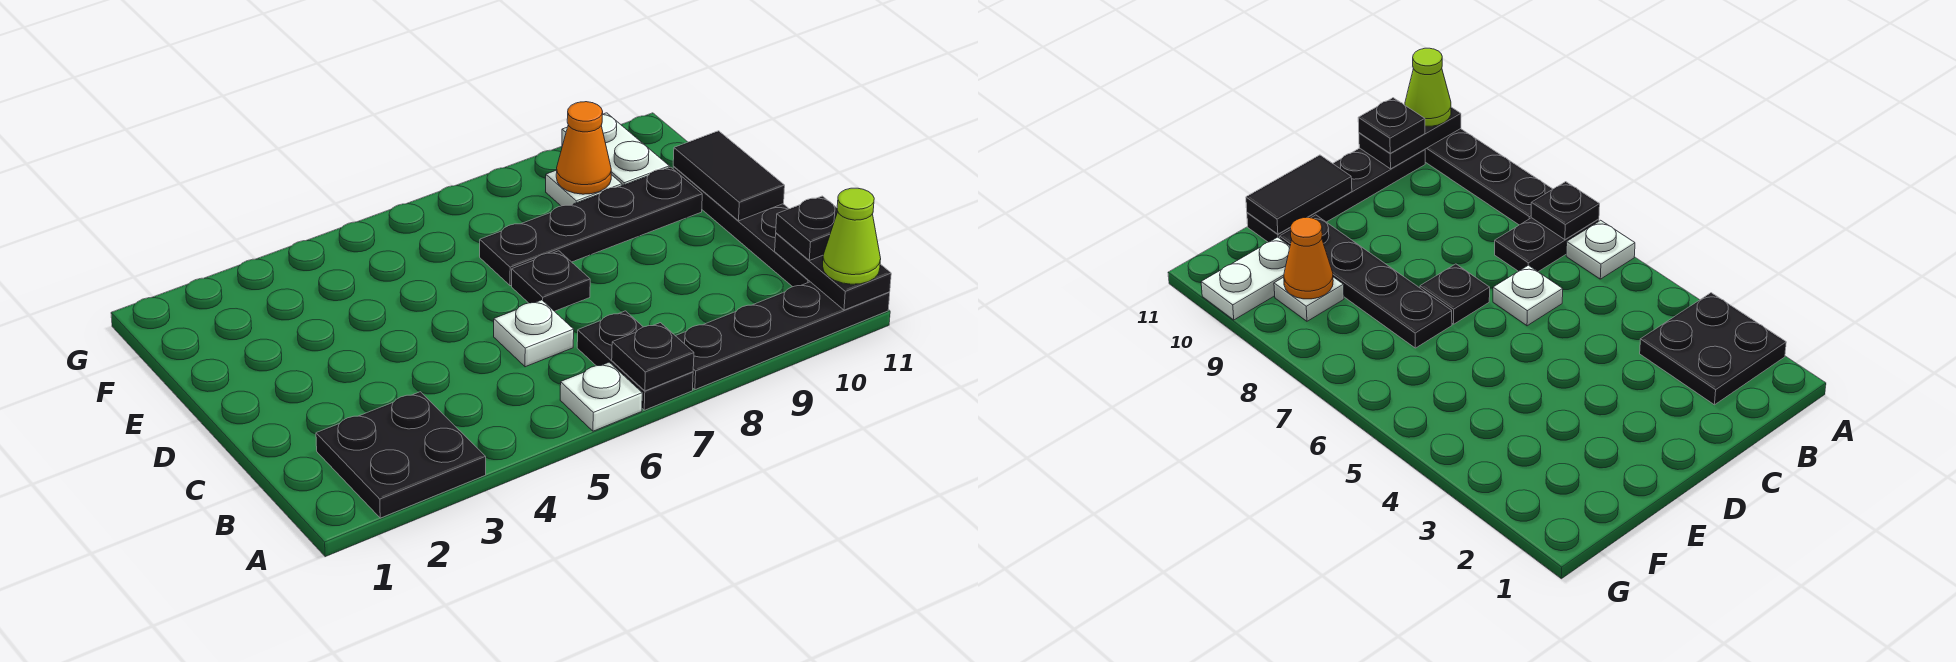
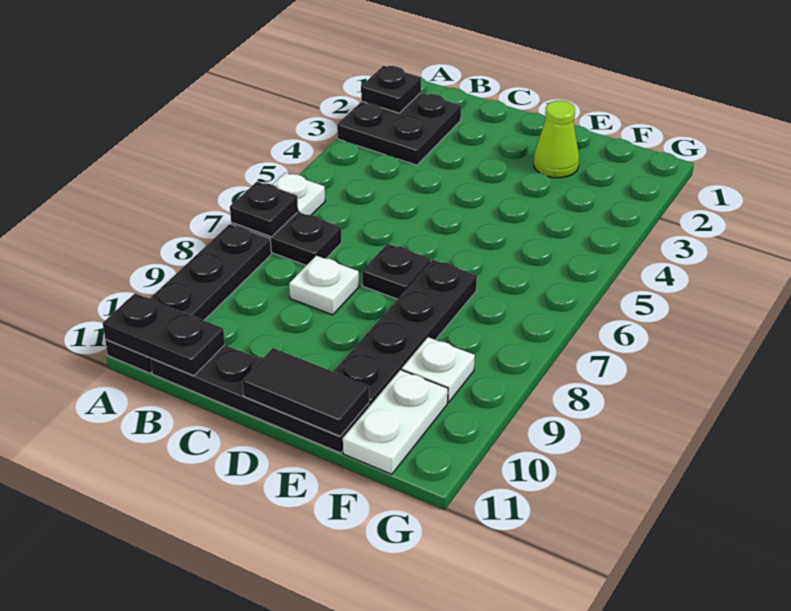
lime cone A11 level 3 -> lime cone E2 level 1
black plate B11 level 3 -> black plate A2 level 2
white plate C6 level 1 -> white plate C8 level 1
orange cone F9 level 2 -> none
white plate F10:G10 level 1 -> white plate F10:F11 level 1

